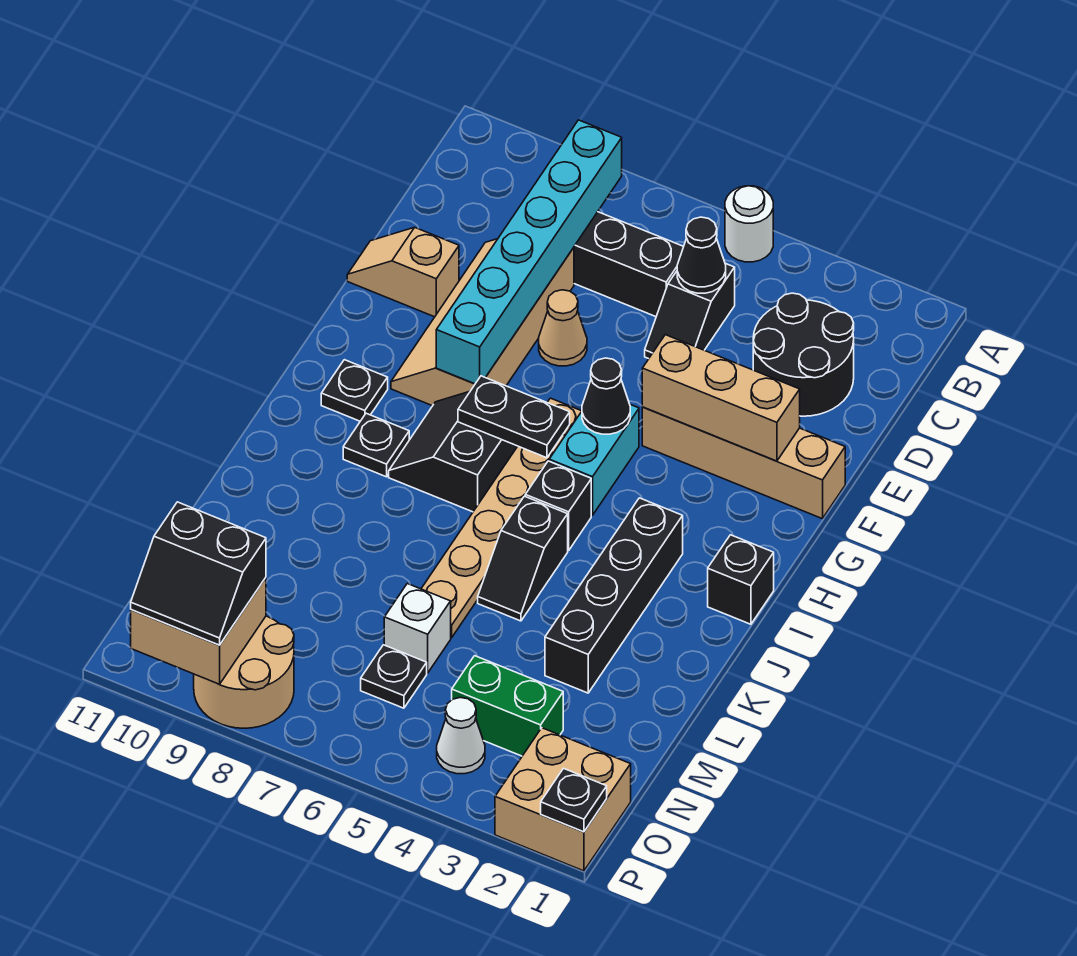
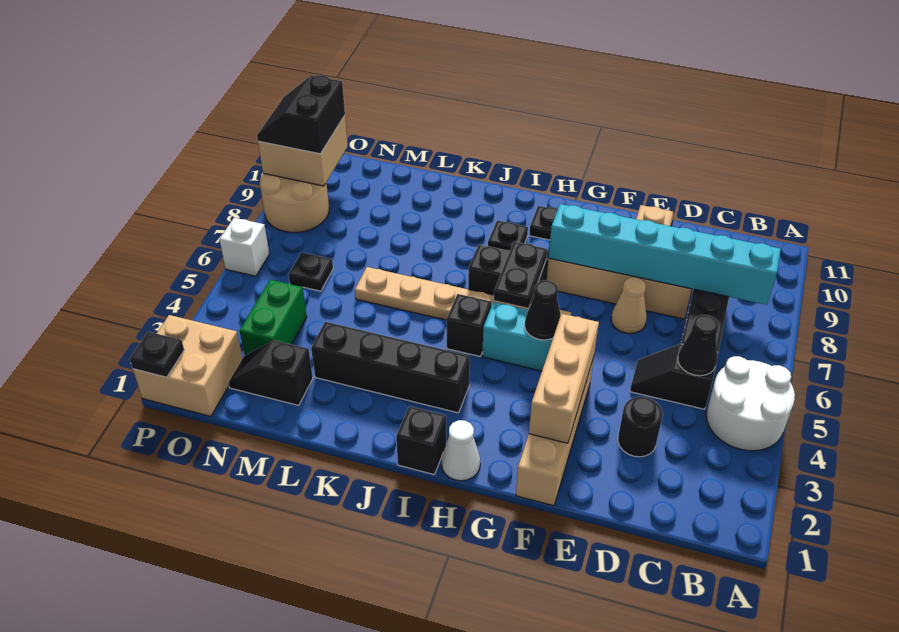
white round brick A5 level 1 -> white round brick A4:B5 level 1
black round brick C2:D3 level 1 -> black round brick D3 level 1
black slope J5:K5 level 1 top J -> black slope M2:N2 level 1 top M
white brick M6 level 1 -> white brick P6 level 1
white cone O4 level 1 -> white cone H1 level 1

